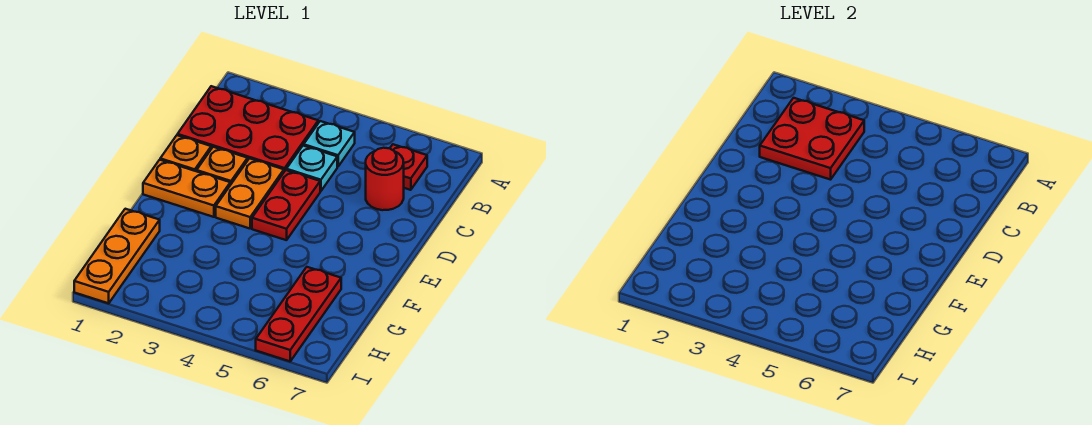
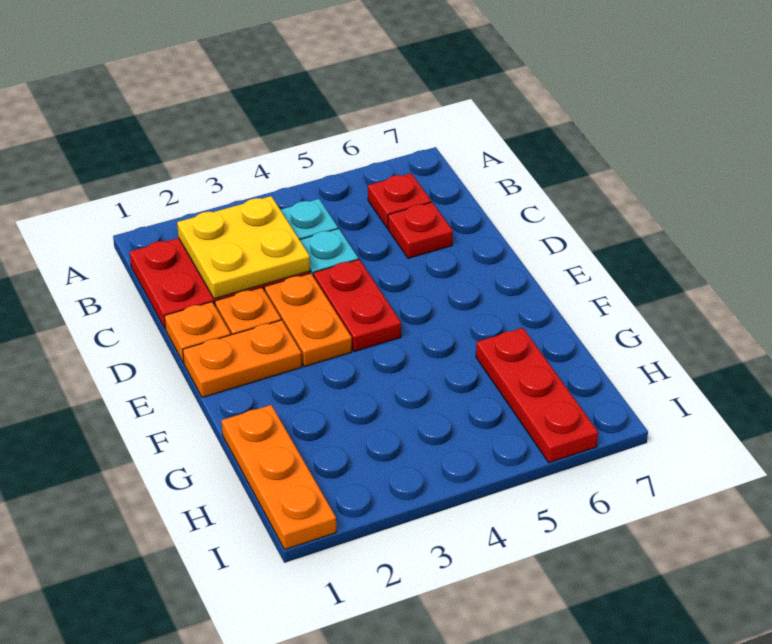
red plate B2:C3 level 2 -> yellow plate B2:C3 level 2
red round brick C6 level 1 -> red plate C6 level 1

